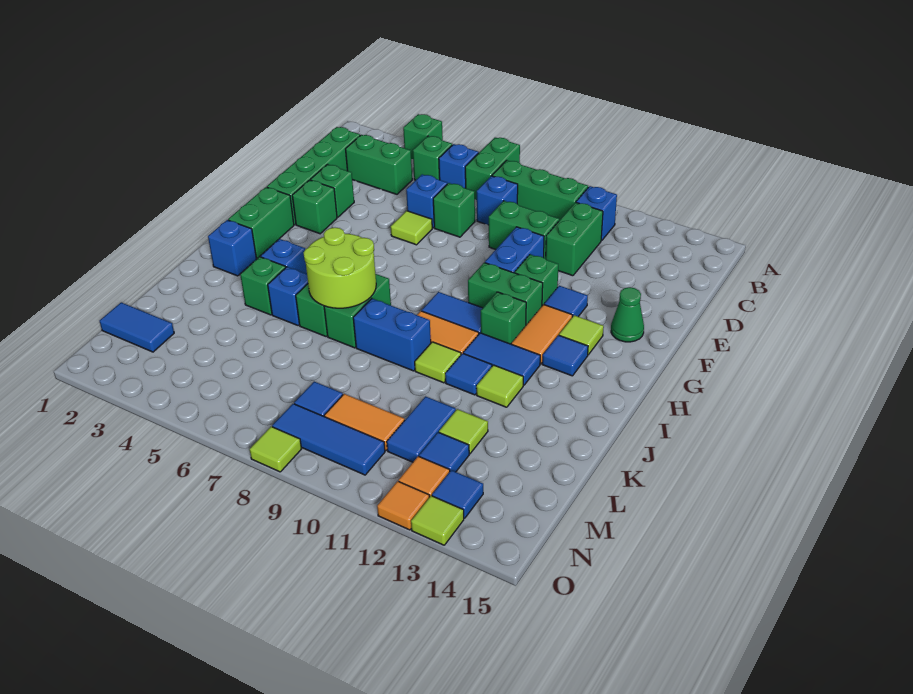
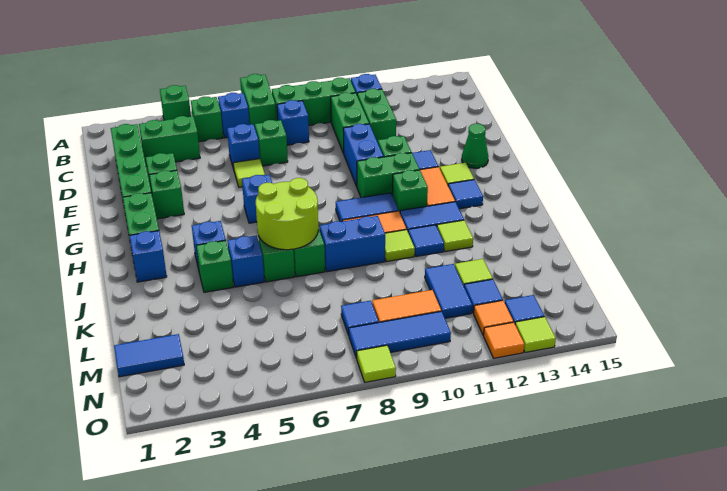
green brick D9:D10 level 1 -> green brick C10:D10 level 1
none -> blue brick G6 level 1

